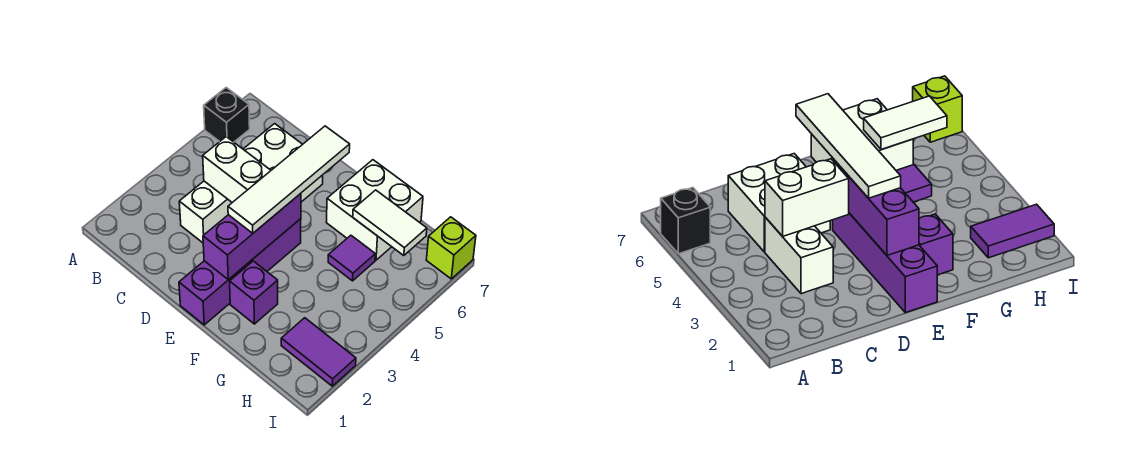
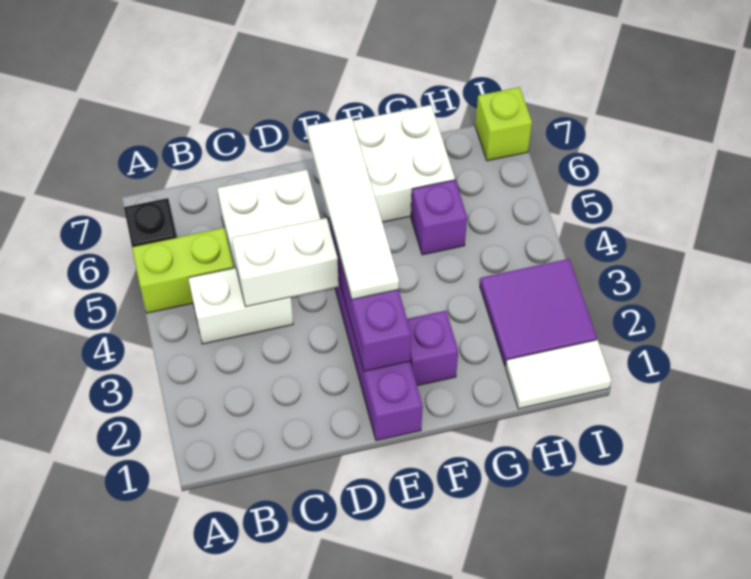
none -> lime brick A5:B5 level 1
white brick C3:C4 level 1 -> white brick B4:C4 level 1
purple tile G5 level 1 -> purple brick G5 level 1
white tile G6:H6 level 2 -> white tile H1:I1 level 1
purple tile H2:I2 level 1 -> purple tile H2:I3 level 1

